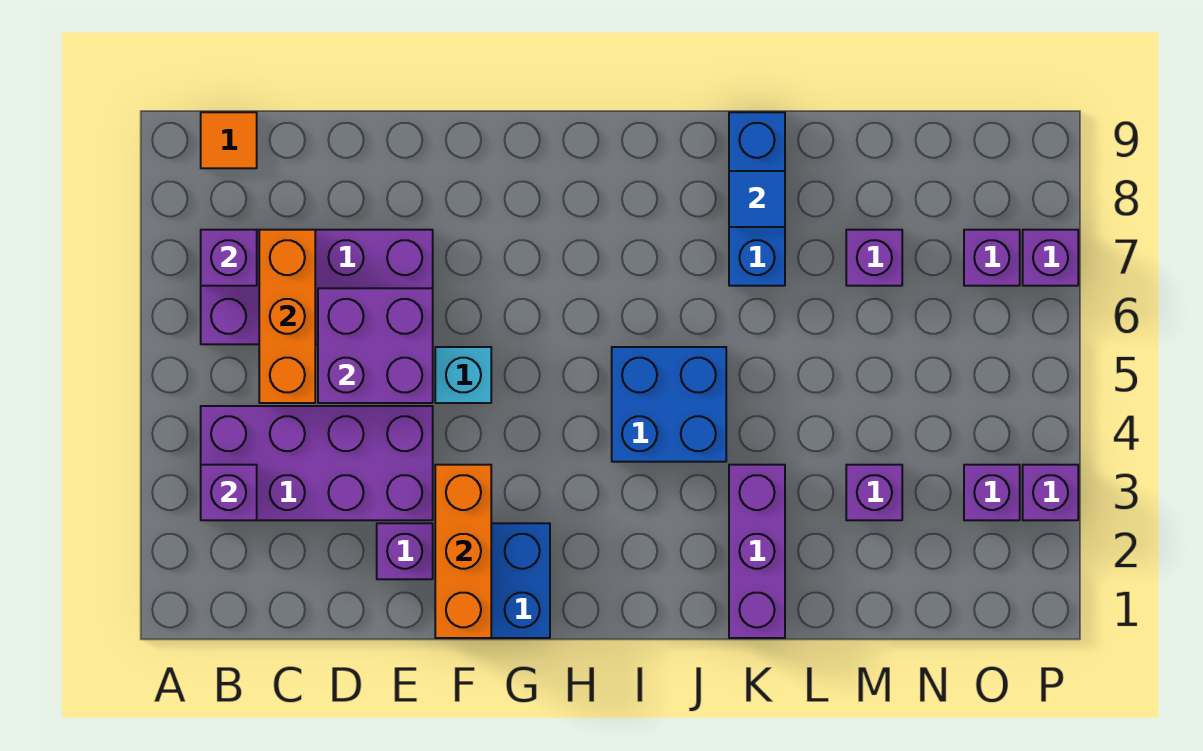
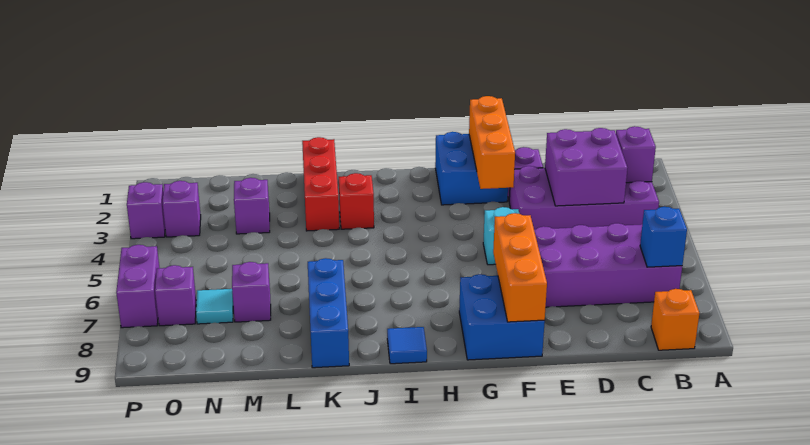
purple brick B7 level 2 -> blue brick B7 level 2
orange tile B9 level 1 -> orange brick B9 level 1
orange brick C5:C7 level 2 -> orange brick F7:F9 level 2
purple brick D5:E6 level 2 -> purple brick C3:D4 level 2
blue brick I4:J5 level 1 -> blue brick F8:G9 level 1
none -> red brick J3 level 1
purple brick K1:K3 level 1 -> red brick K1:K3 level 1
blue tile K8 level 2 -> blue tile I9 level 1
none -> cyan tile N7 level 1
purple brick P7 level 1 -> purple brick P6:P7 level 1

